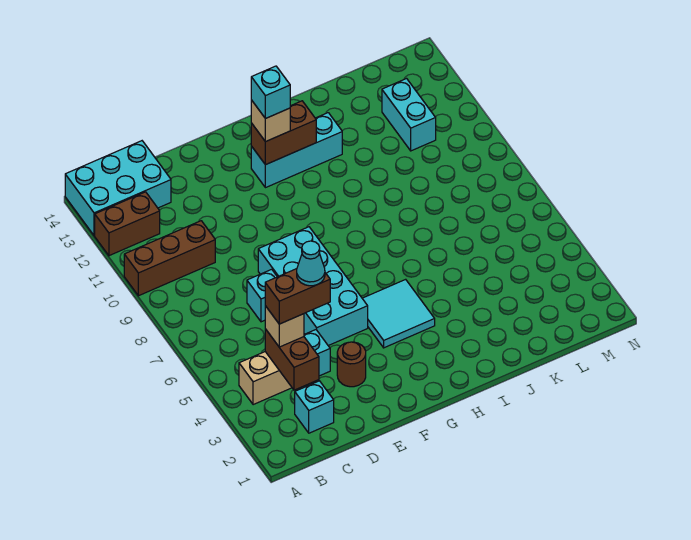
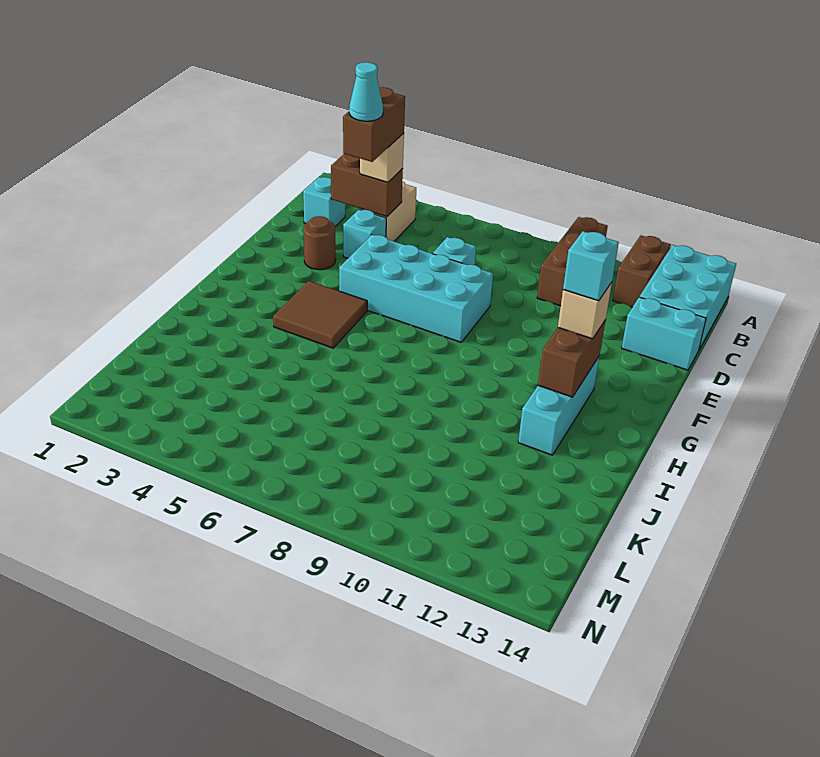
cyan tile G4:H5 level 1 -> brown tile G4:H5 level 1
cyan brick L11:L12 level 1 -> cyan brick D13:D14 level 1

